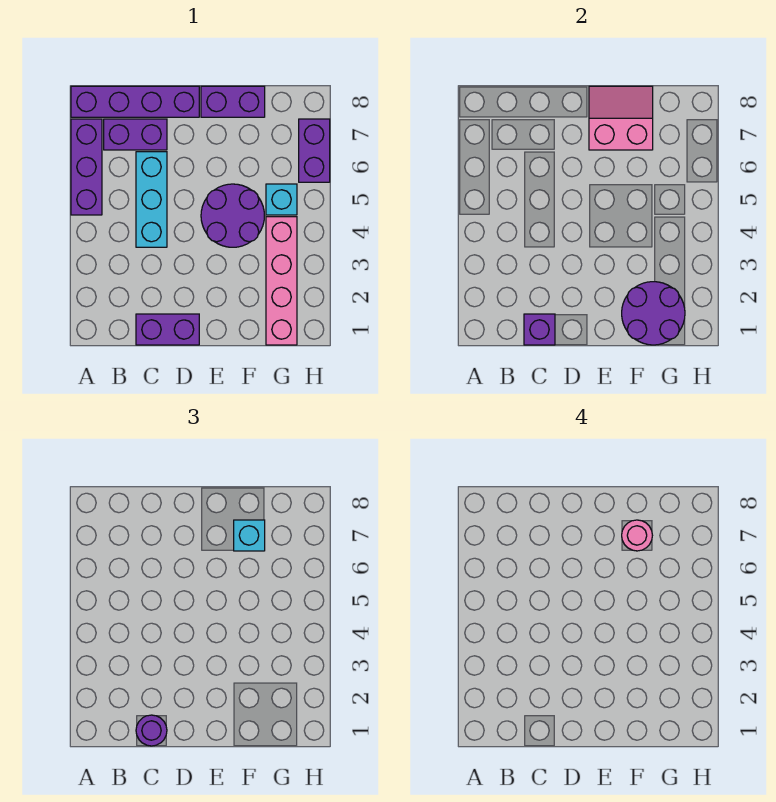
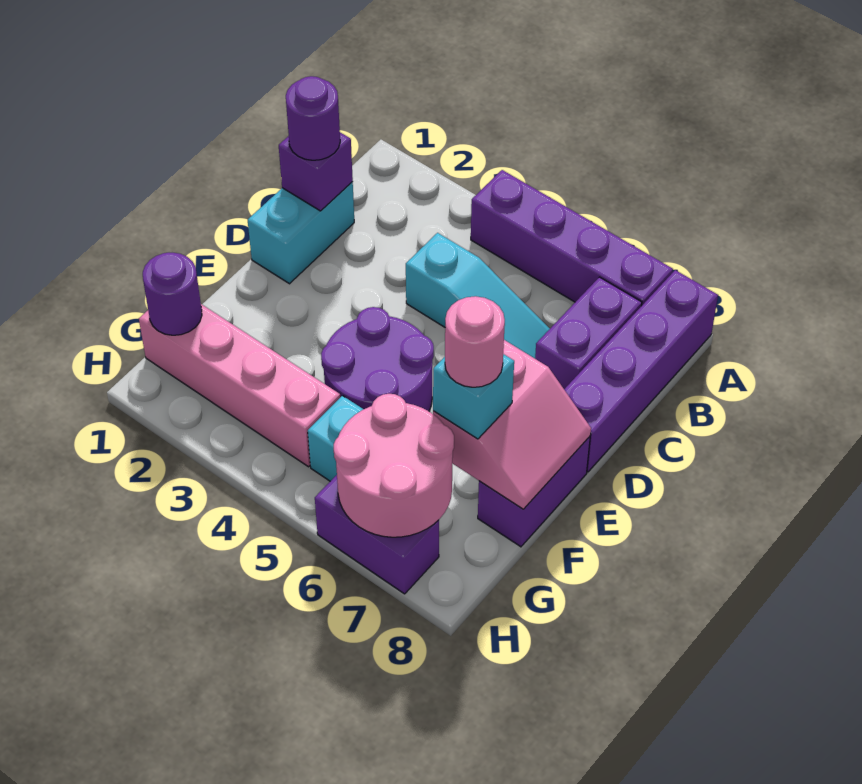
purple brick A5:A7 level 1 -> purple brick A4:A7 level 1
purple brick C1:D1 level 1 -> cyan brick C1:D1 level 1
cyan brick C4:C6 level 1 -> cyan slope C4:C6 level 1 top 4
purple round brick F1:G2 level 2 -> purple round brick G1 level 2
none -> pink round brick G6:H7 level 2

